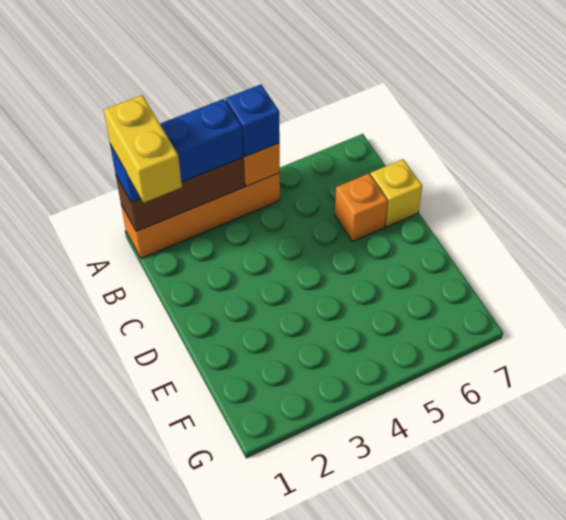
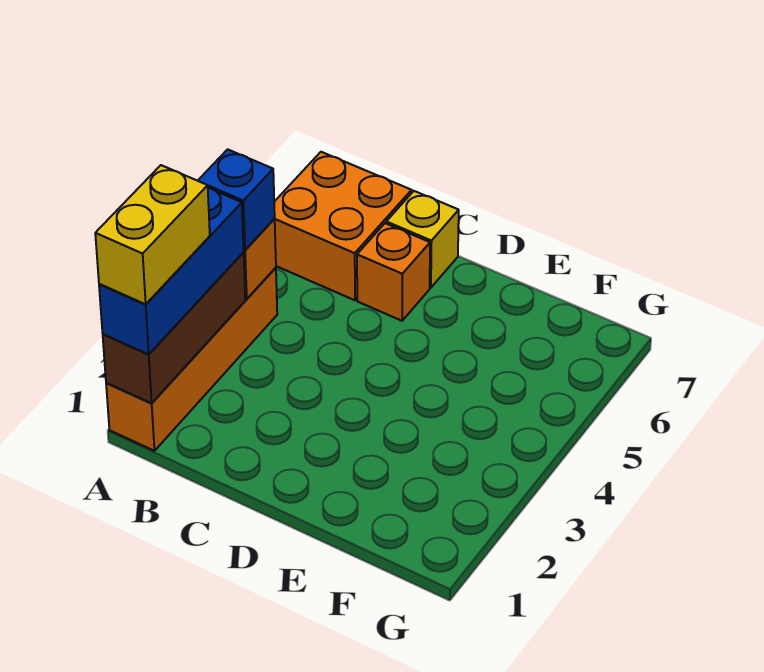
yellow brick A1:B1 level 4 -> yellow brick A1:A2 level 4
none -> orange brick A6:B7 level 1

